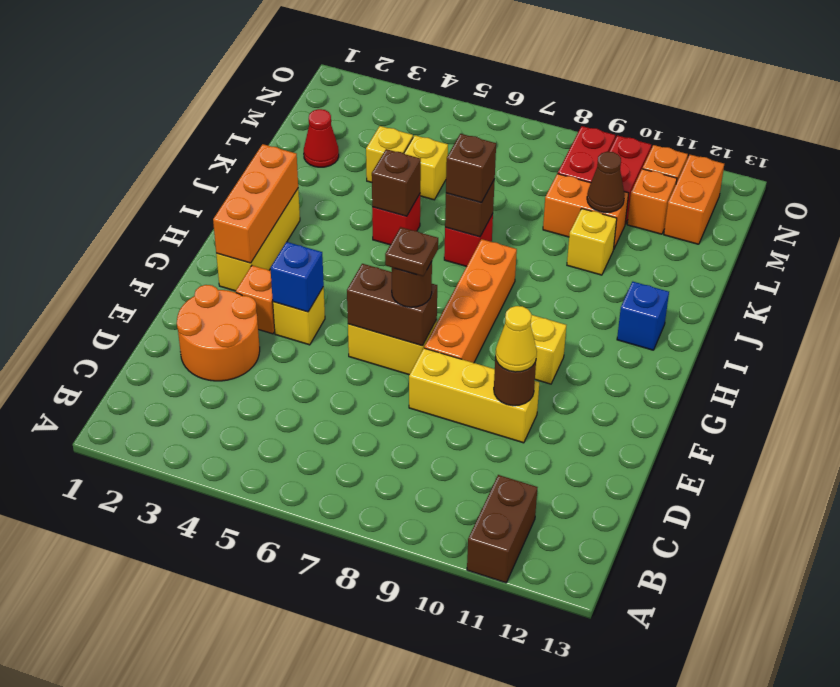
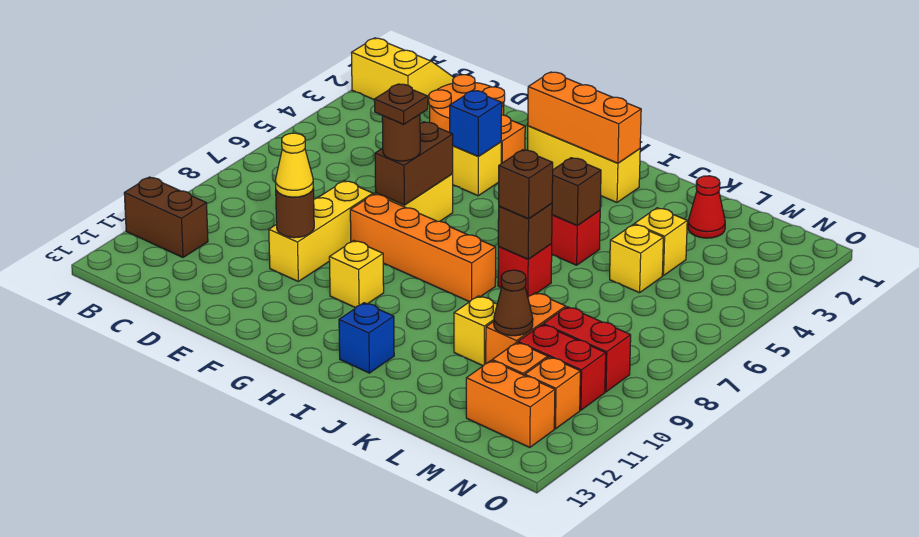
none -> yellow slope A1:B2 level 1 top 2

